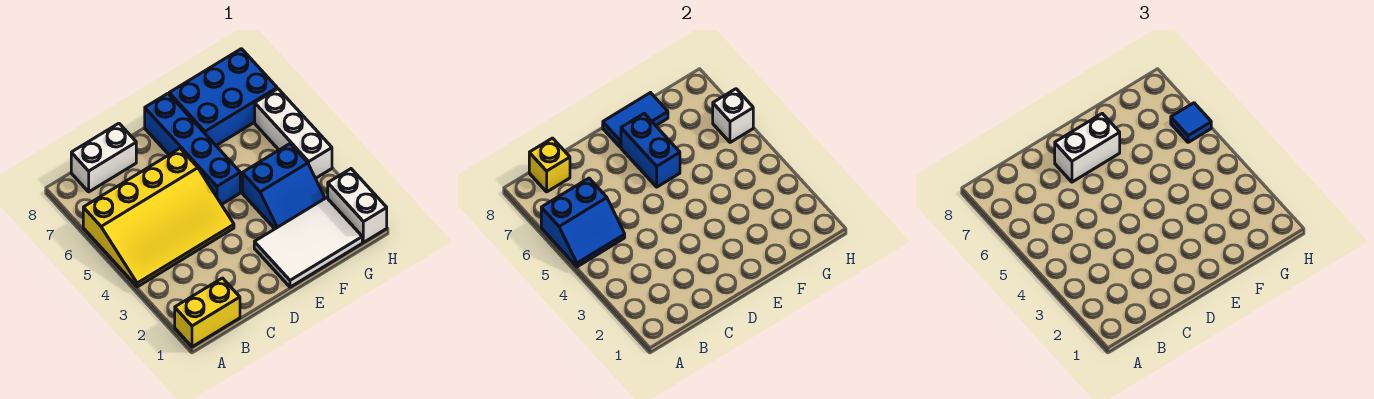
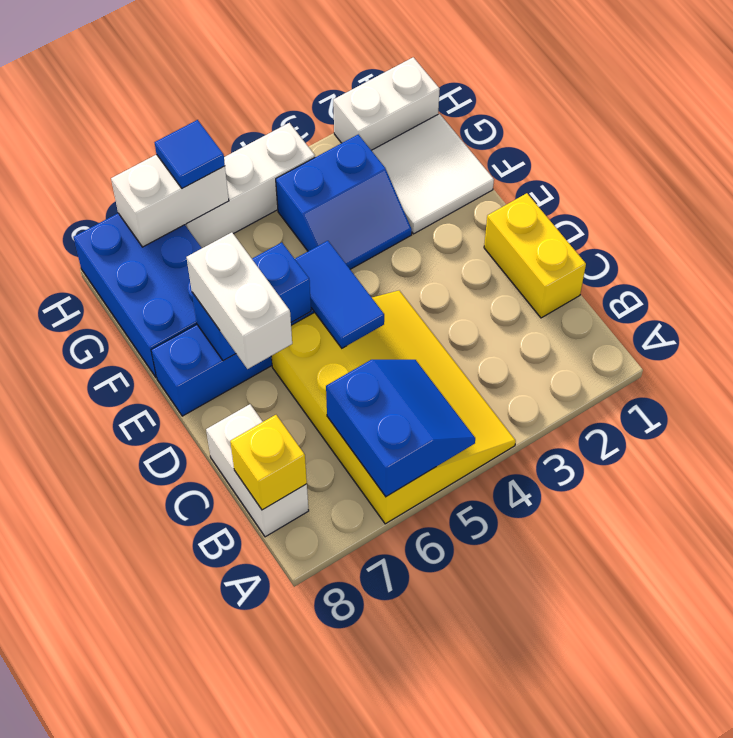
yellow brick A1:B1 level 1 -> yellow brick C1:D1 level 1
white tile E1:G2 level 1 -> white tile F1:G2 level 1
blue tile E8:F8 level 2 -> blue tile D5:E5 level 2
blue slope F3:G4 level 1 top 4 -> blue slope F3:G4 level 1 top G
white brick H6 level 2 -> white brick H6:H7 level 2

